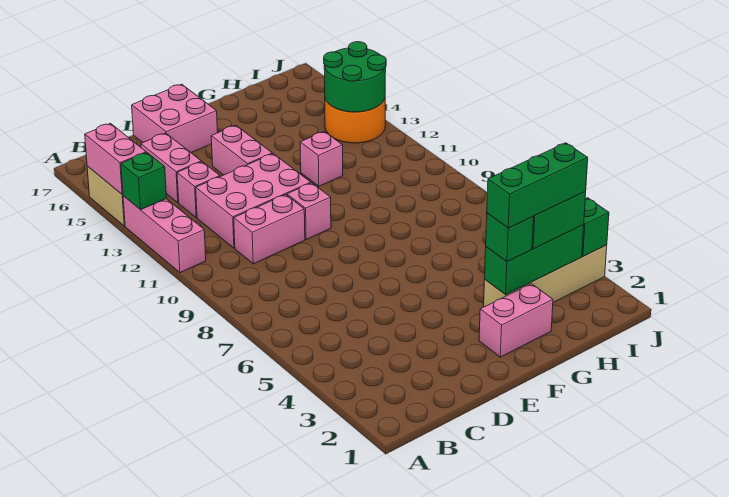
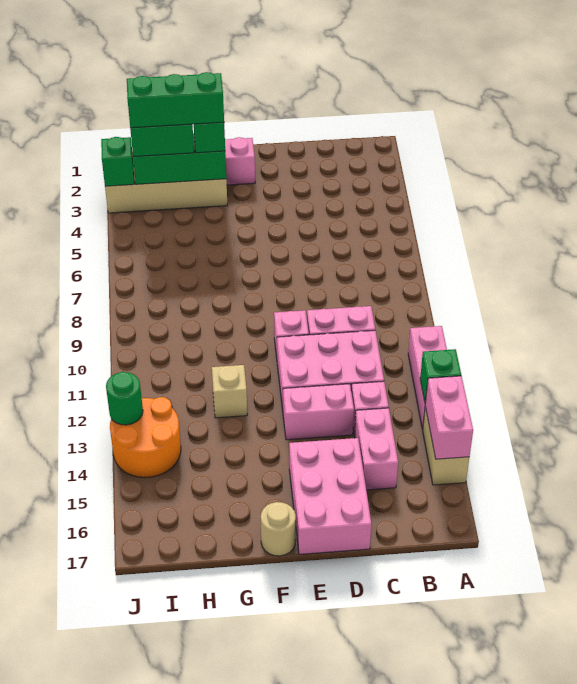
pink brick D16:E17 level 1 -> pink brick D15:E17 level 1
pink brick E13:E14 level 1 -> pink brick D13:E13 level 1
none -> tan round brick F17 level 1
pink brick G12 level 1 -> tan brick G12 level 1
green round brick I13:J14 level 2 -> green round brick J13 level 2

